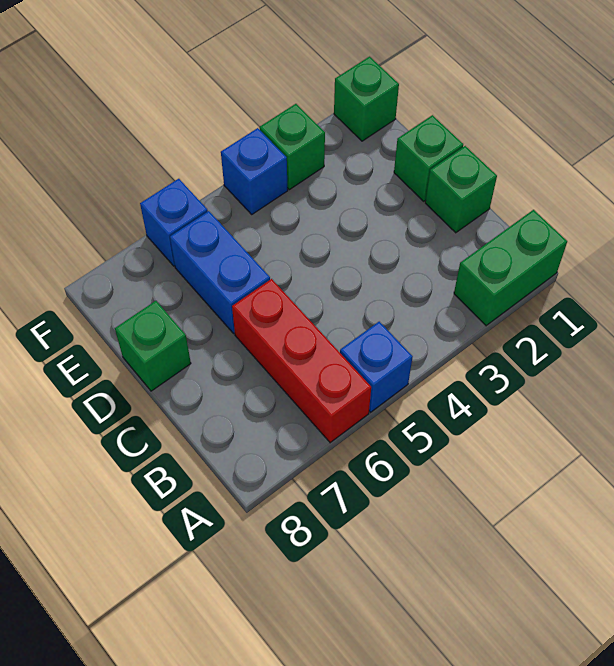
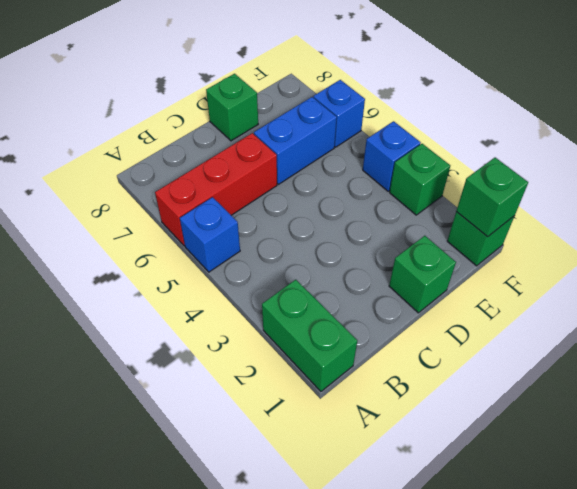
green brick C1 level 1 -> green brick F1 level 2

